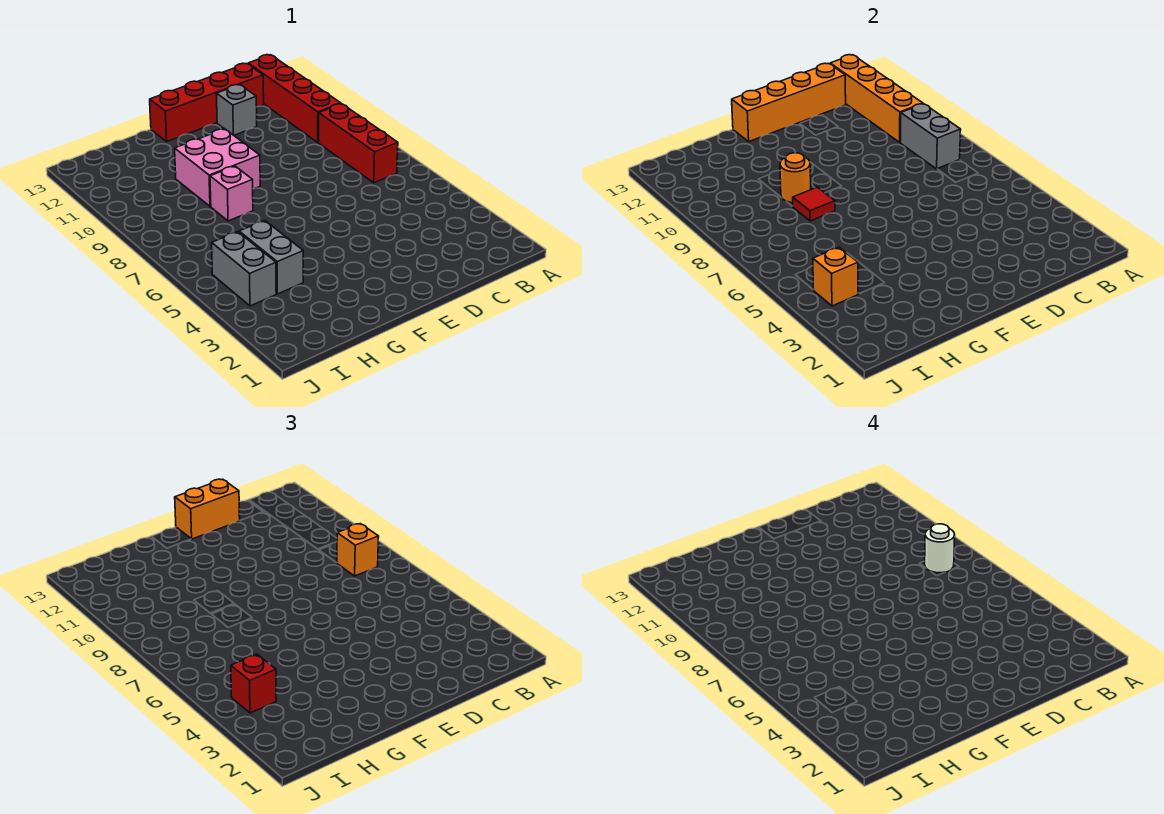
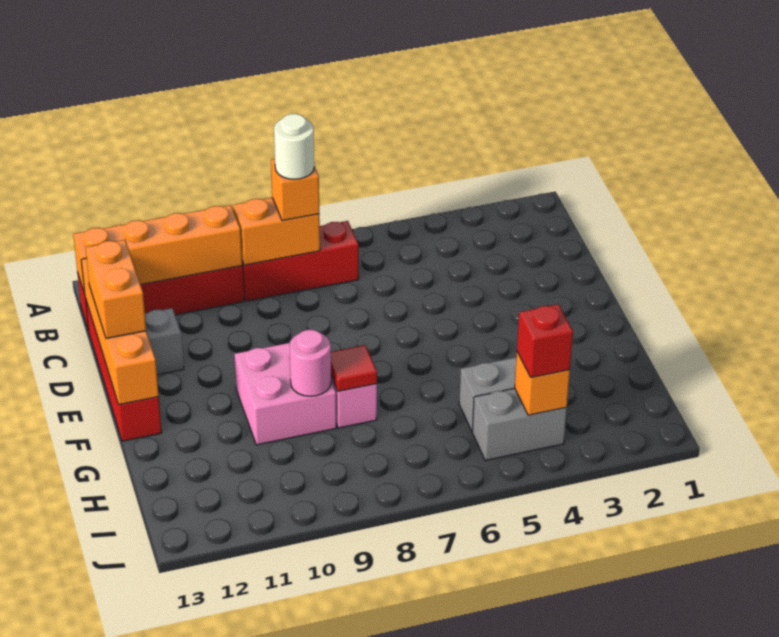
grey brick B8:B9 level 2 -> orange brick B8:B9 level 2
orange round brick G9 level 2 -> pink round brick G9 level 2

